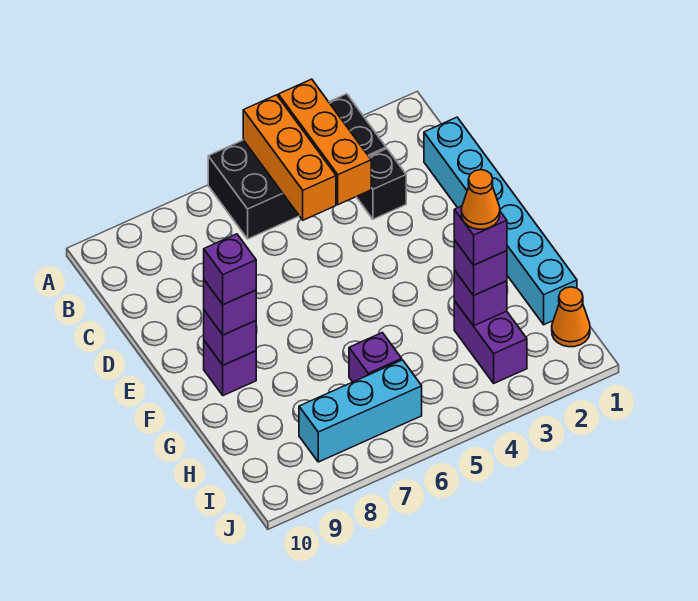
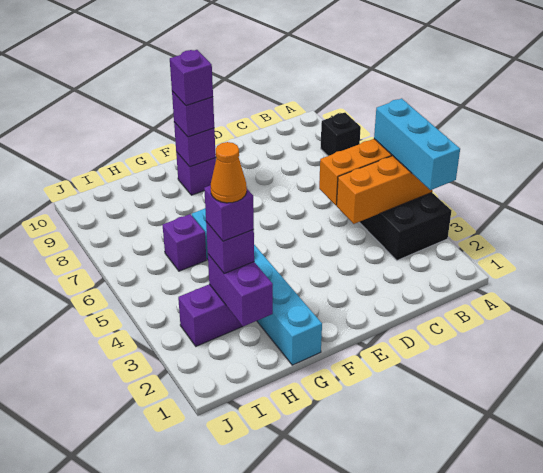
cyan brick C1:H1 level 1 -> cyan brick G1:G6 level 1
black brick C3 level 1 -> black brick A8 level 1
purple brick H3 level 2 -> purple brick H2:H3 level 2
orange cone I1 level 1 -> none
cyan brick I6:I8 level 1 -> cyan brick A3:A5 level 3

